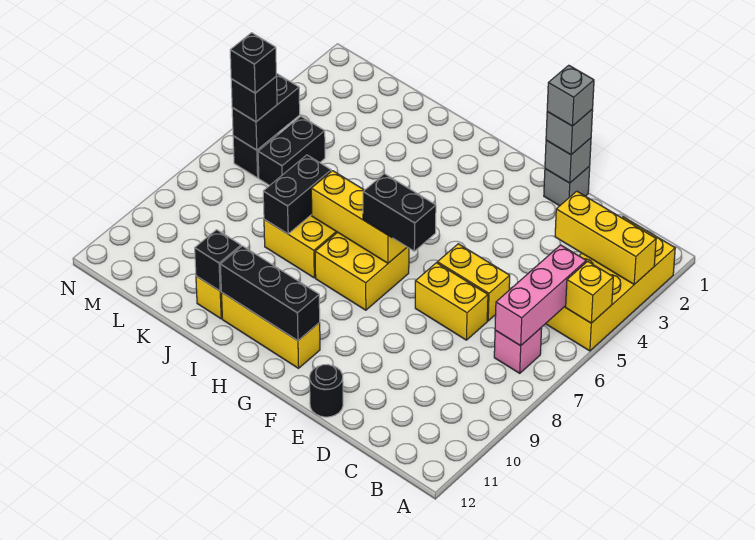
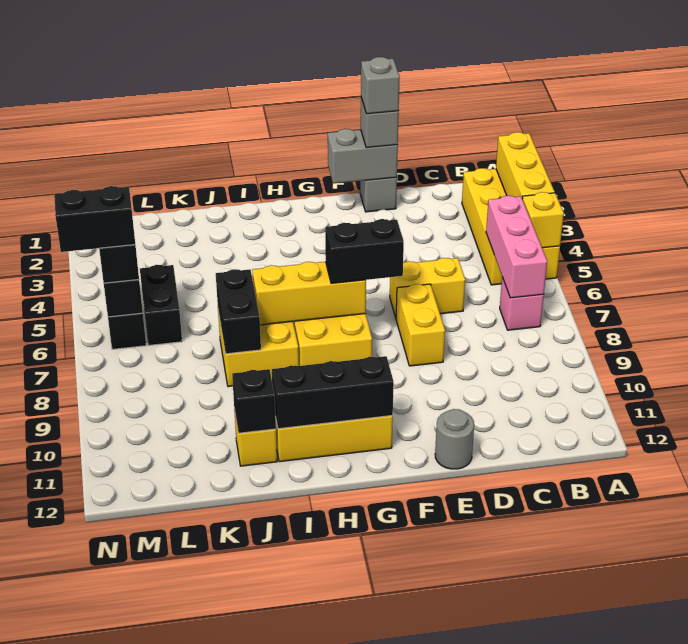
yellow brick A3:C3 level 2 -> yellow brick A2:A4 level 2
yellow brick D7:E7 level 1 -> yellow brick E7:E8 level 1
grey brick E1 level 2 -> grey brick E1:F1 level 2
black round brick E12 level 1 -> grey round brick E12 level 1
black brick M6 level 4 -> black brick M6:N6 level 4

